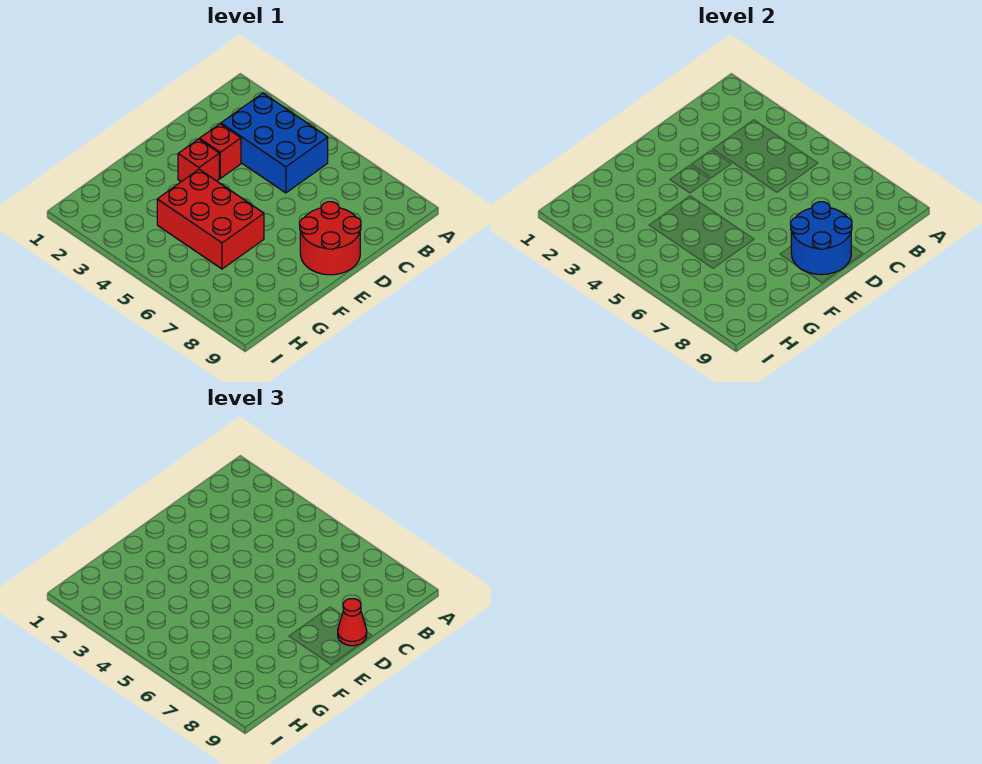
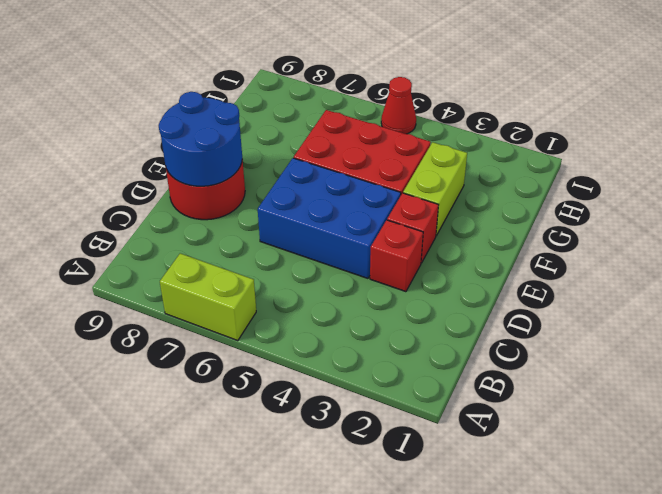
none -> lime brick A6:A7 level 1
blue brick B3:C5 level 1 -> blue brick D4:E6 level 1
red cone D9 level 3 -> red cone I5 level 1
none -> lime brick F3:G3 level 1

